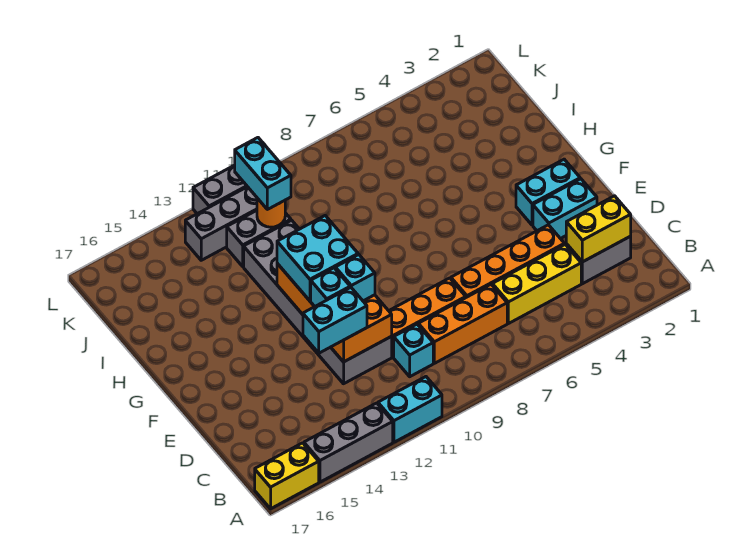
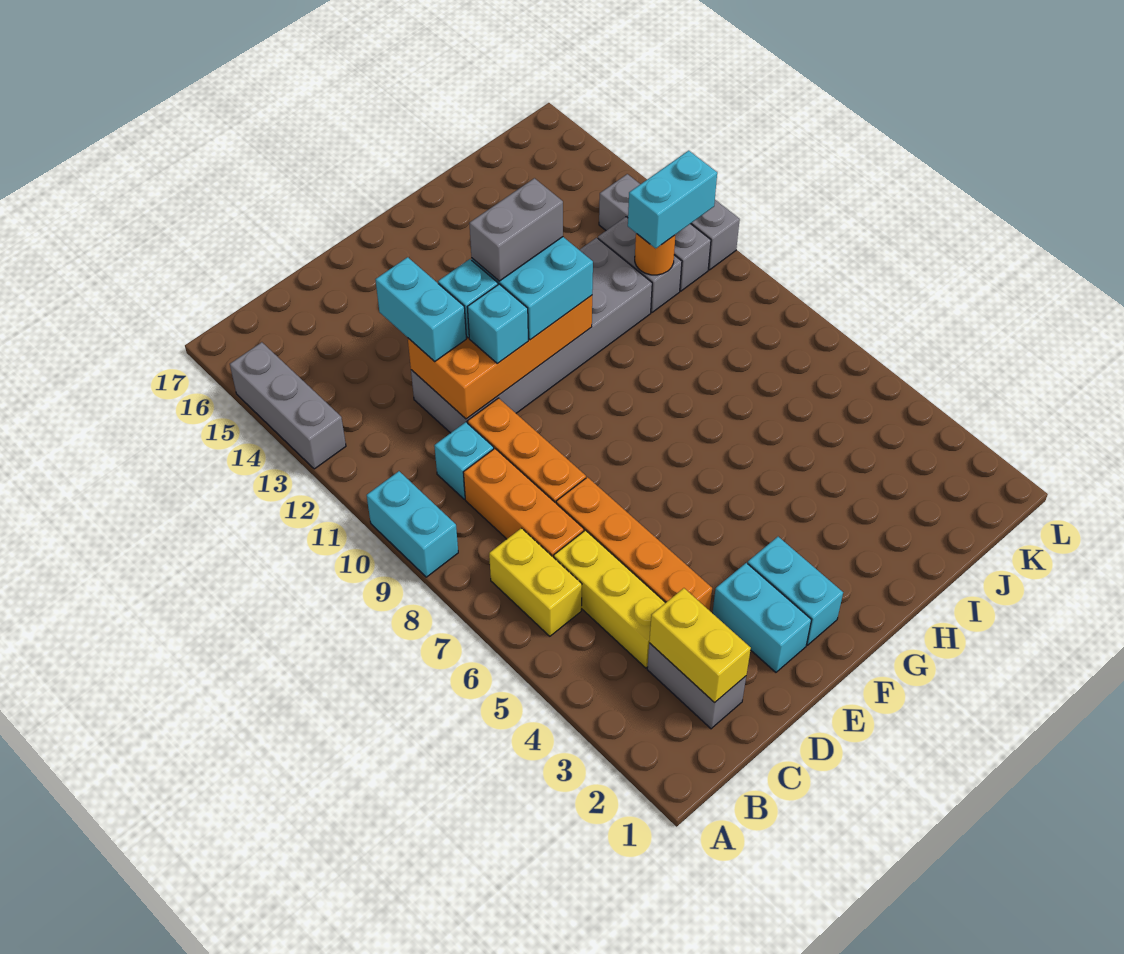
cyan brick A11:A12 level 1 -> cyan brick A9:A10 level 1
yellow brick A16:A17 level 1 -> yellow brick B6:B7 level 1
none -> grey brick F12:G12 level 4

